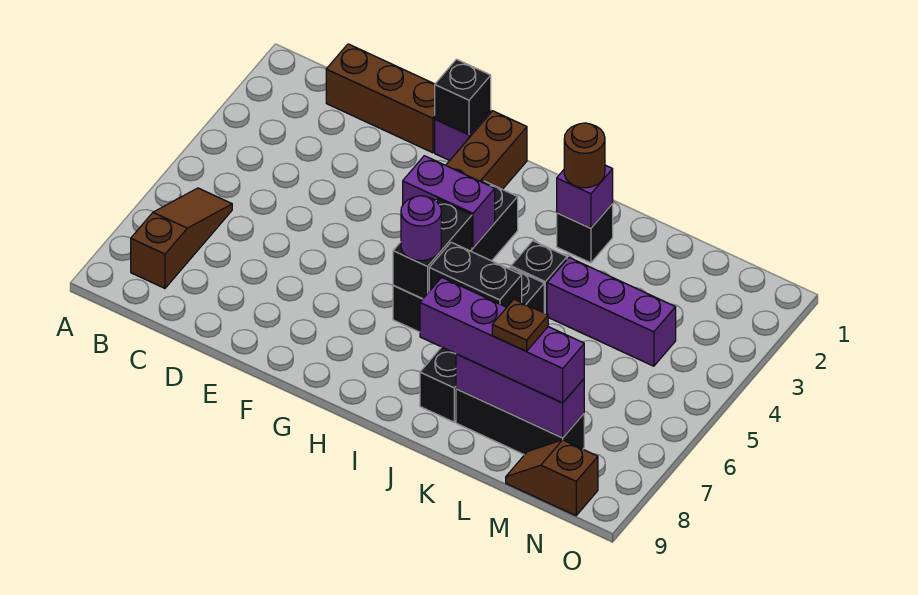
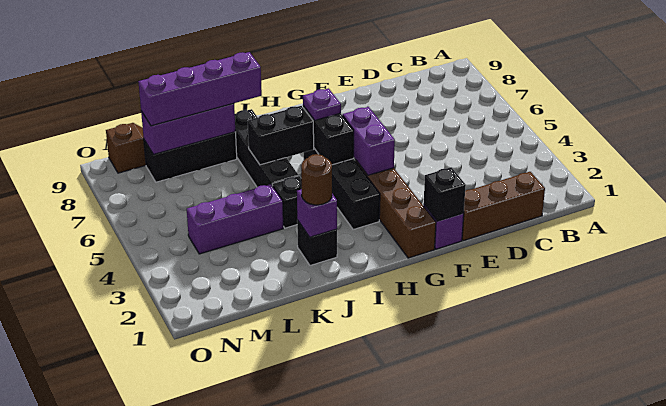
brown slope B6:B8 level 1 top 8 -> none
purple brick G4:H4 level 2 -> purple brick G4:G5 level 2
purple round brick H6 level 3 -> purple plate H6 level 3
brown plate L8 level 4 -> none

